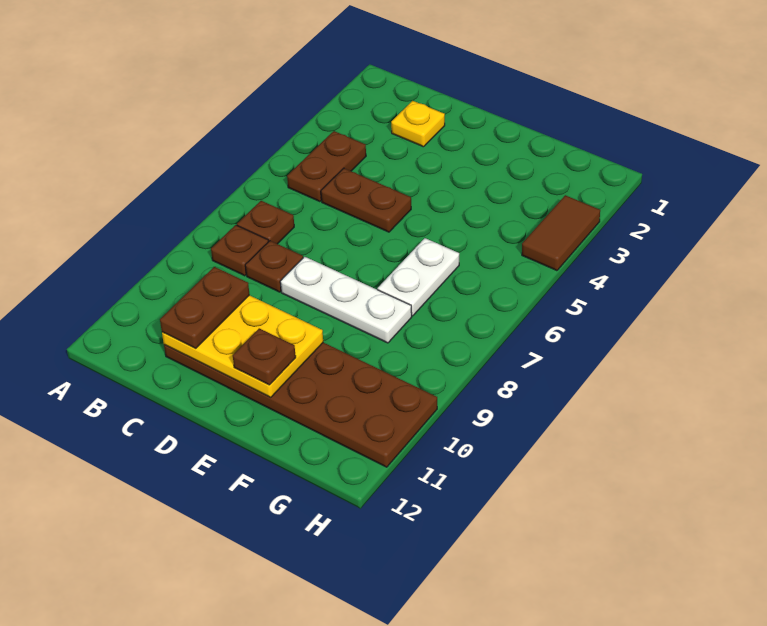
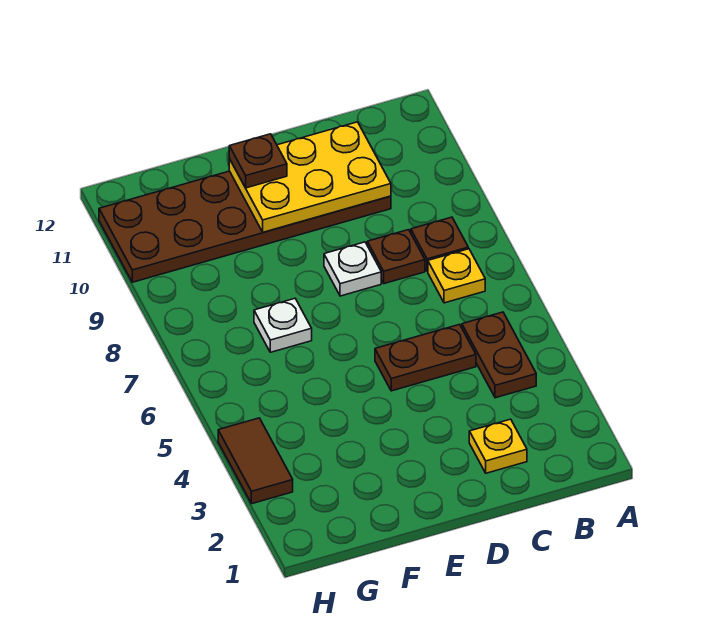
brown plate B7 level 1 -> yellow plate B7 level 1
brown plate C10:C11 level 3 -> none
white plate D8:F8 level 1 -> white plate D8 level 1
white plate F6:F7 level 1 -> white plate F7 level 1

